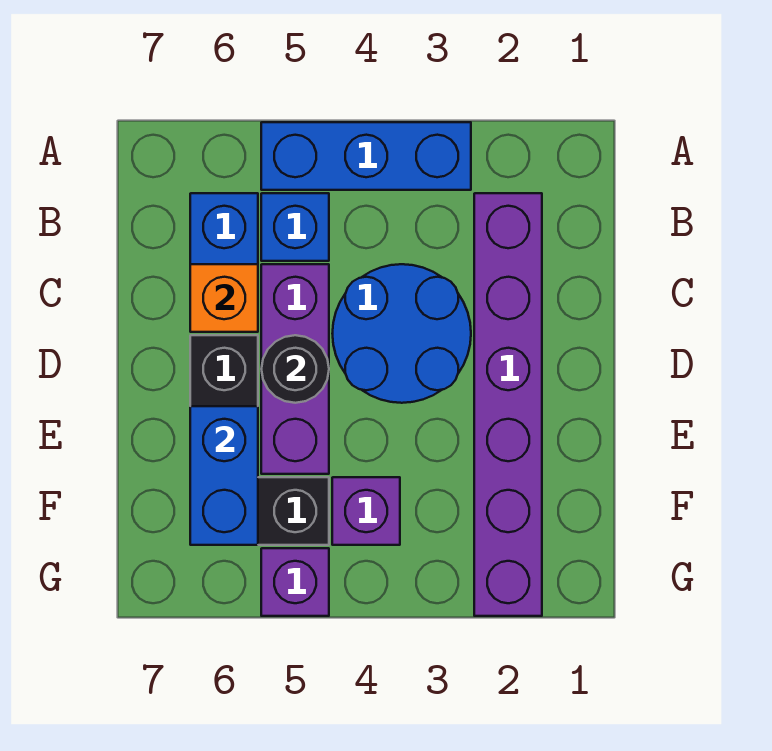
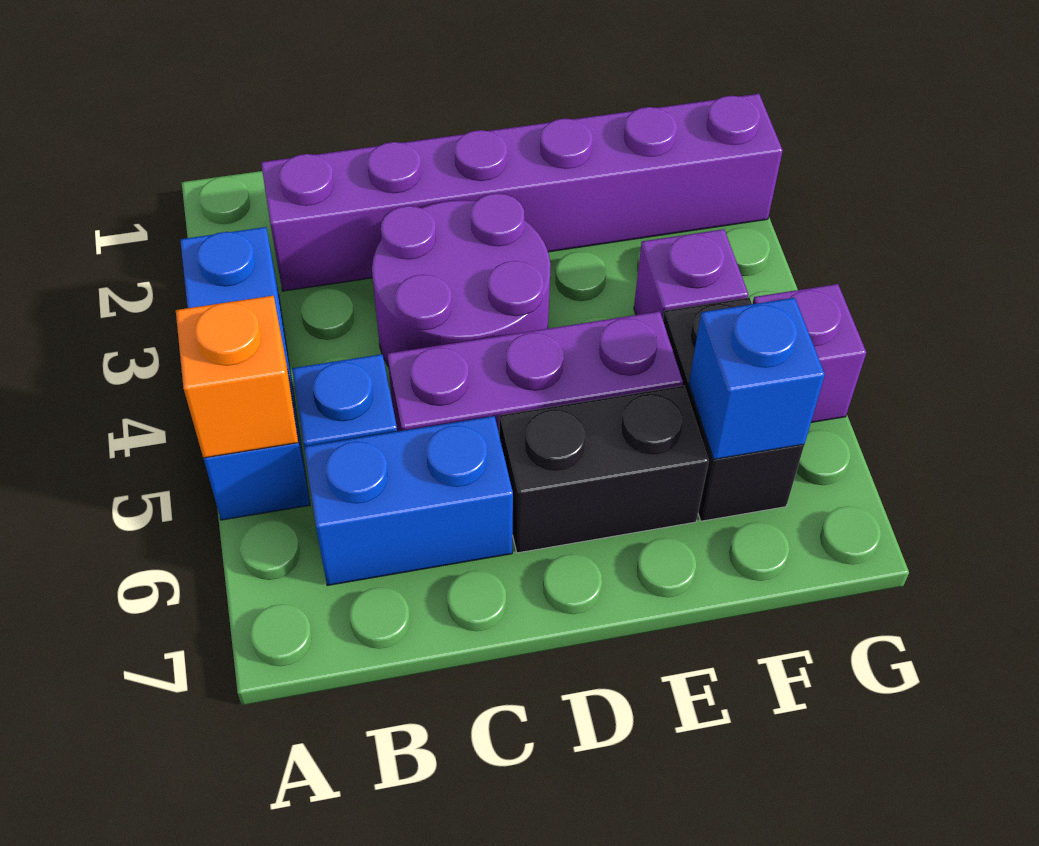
blue round brick C3:D4 level 1 -> purple round brick C3:D4 level 1
orange brick C6 level 2 -> orange brick A5 level 2
black round brick D5 level 2 -> none
blue brick E6:F6 level 2 -> blue brick F6 level 2

